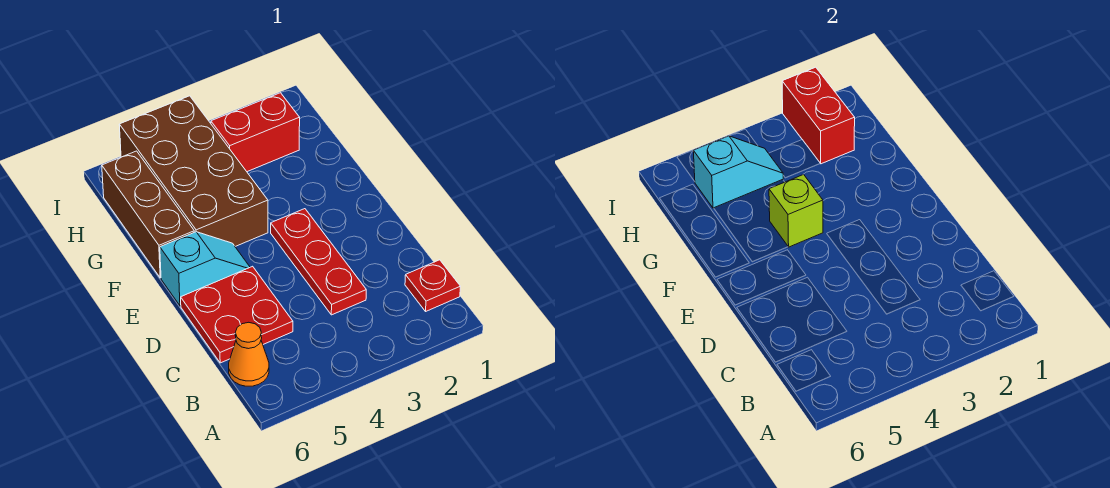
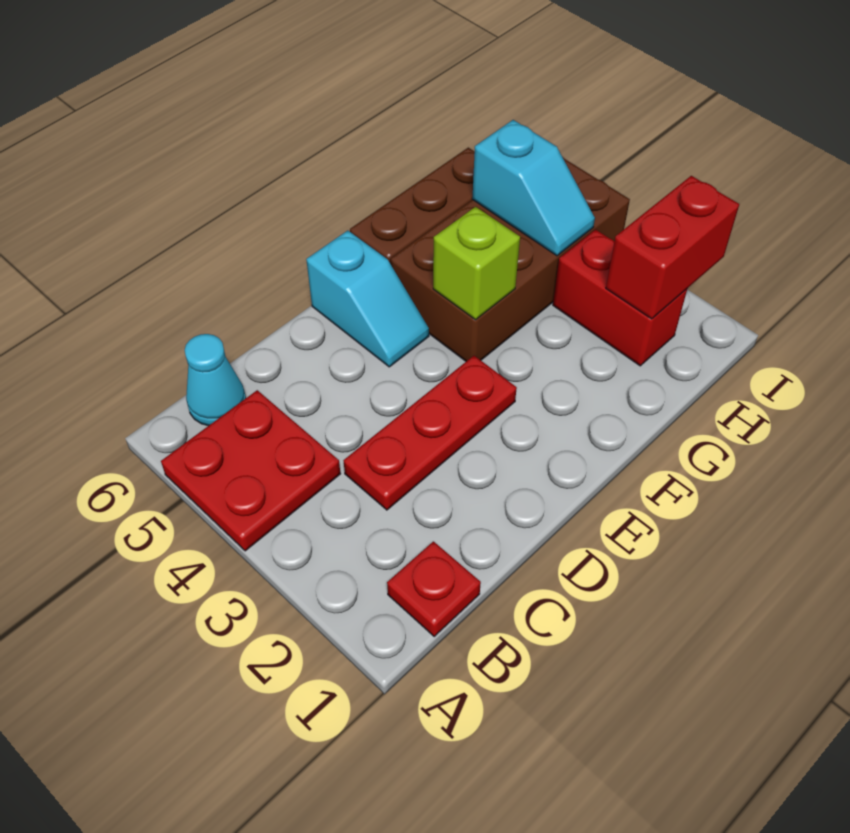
orange cone B6 level 1 -> cyan cone B6 level 1
red plate C5:D6 level 1 -> red plate A4:B5 level 1

